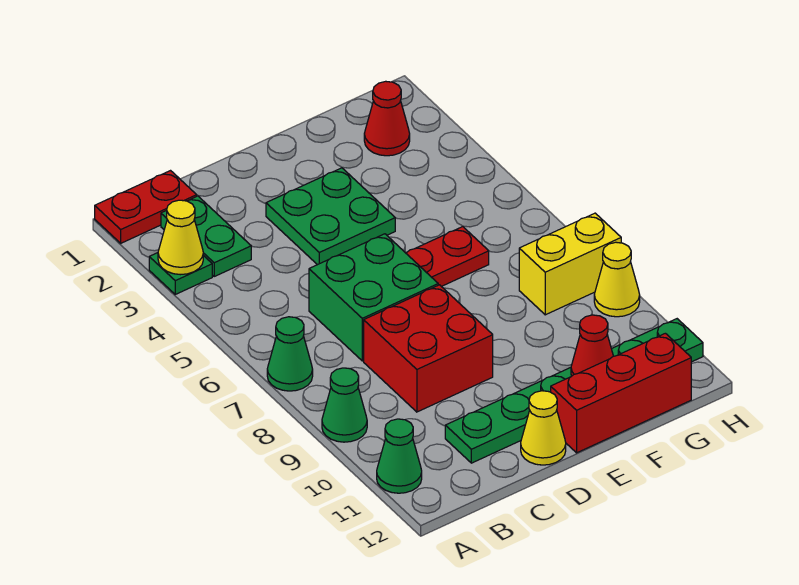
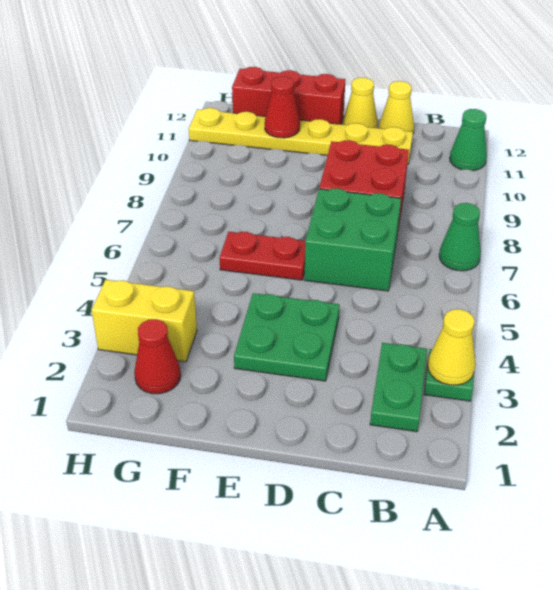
red plate A1:B1 level 1 -> none
green cone A9 level 1 -> none
green plate C11:H11 level 1 -> yellow plate C11:H11 level 1
yellow brick G8:H8 level 1 -> yellow brick G3:H3 level 1
yellow cone H9 level 1 -> yellow cone C12 level 1

